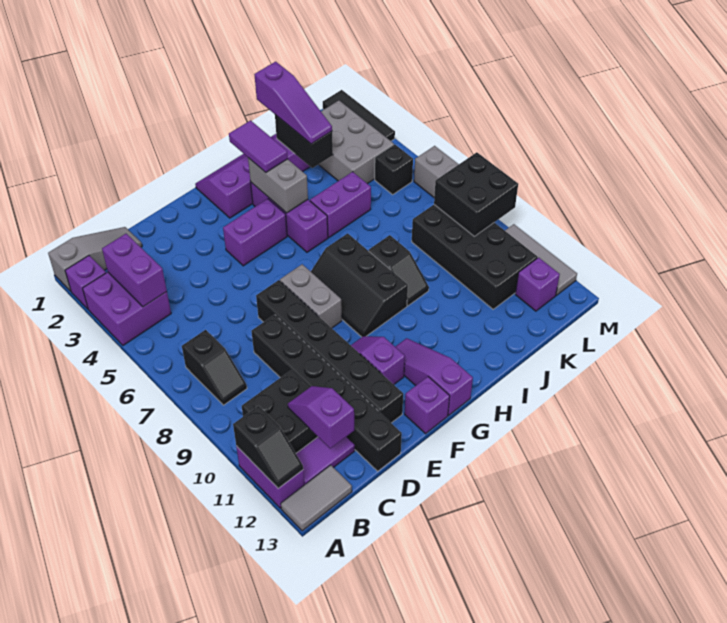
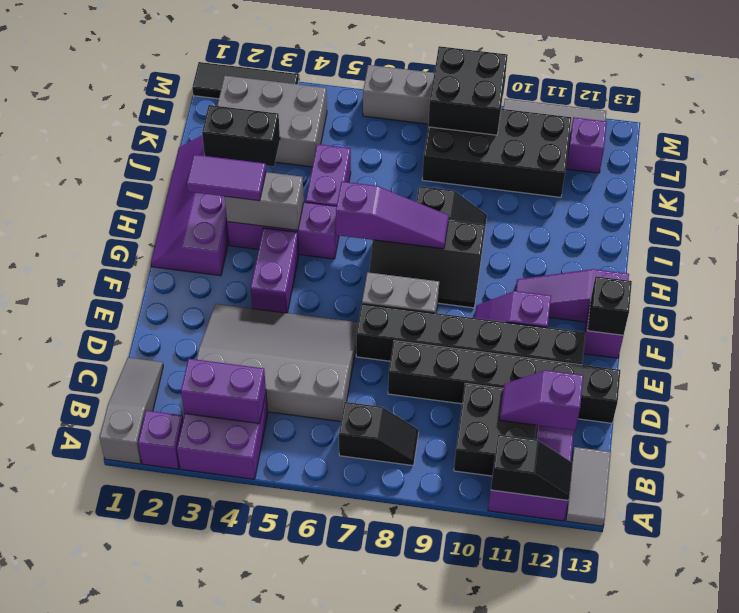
none -> grey slope C3:E6 level 1 top C
purple slope J1:J3 level 3 top 1 -> purple slope H6:H8 level 2 top 6
black brick L5 level 1 -> black brick F13 level 2

